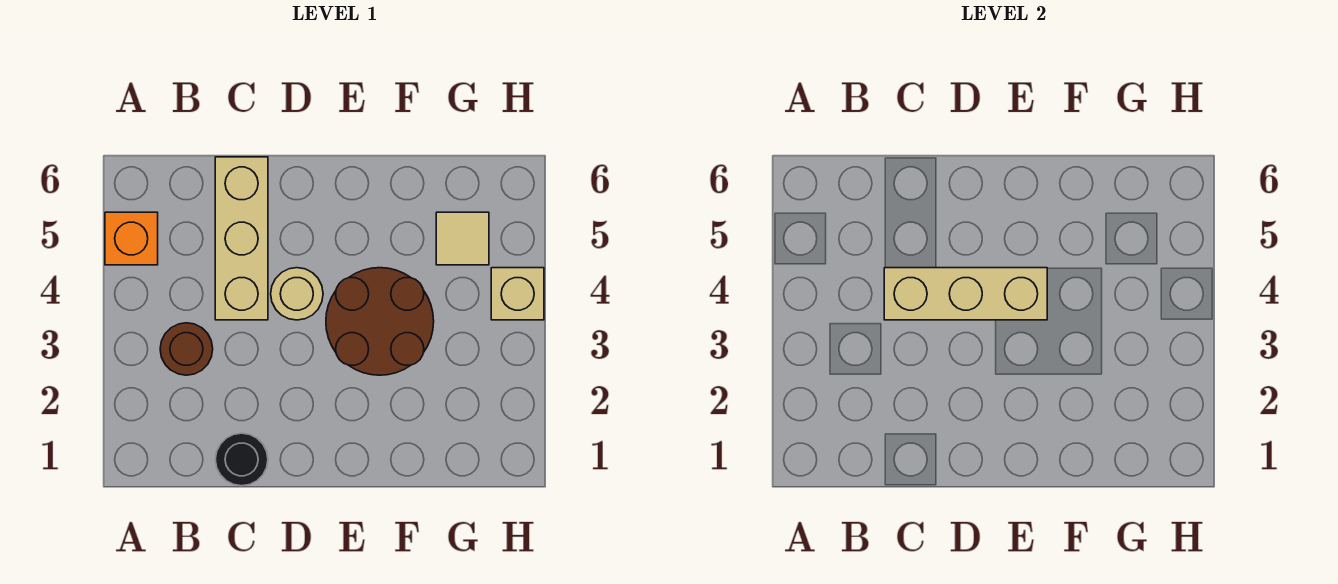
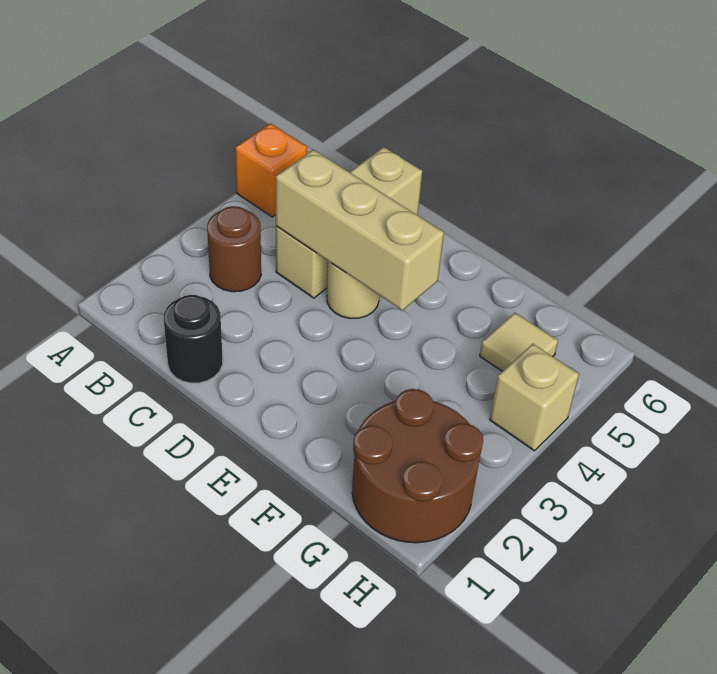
brown round brick E3:F4 level 1 -> brown round brick G1:H2 level 1

